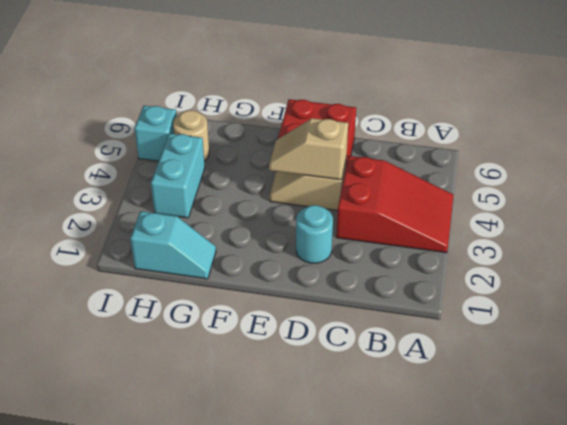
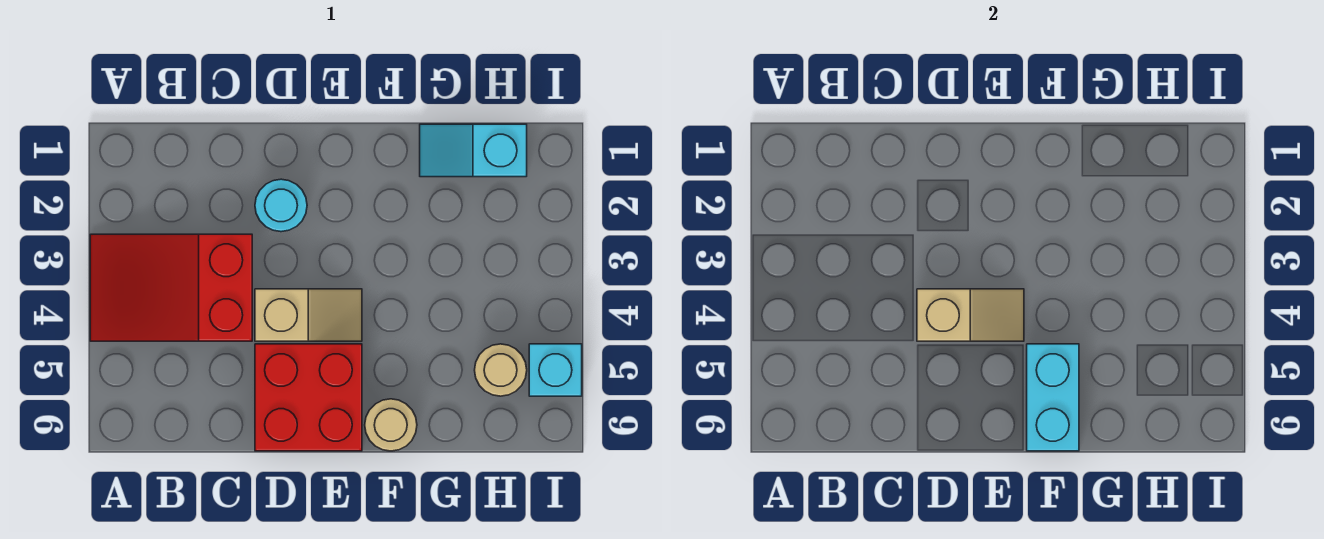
none -> tan round brick F6 level 1
cyan brick H3:H4 level 1 -> cyan brick F5:F6 level 2

